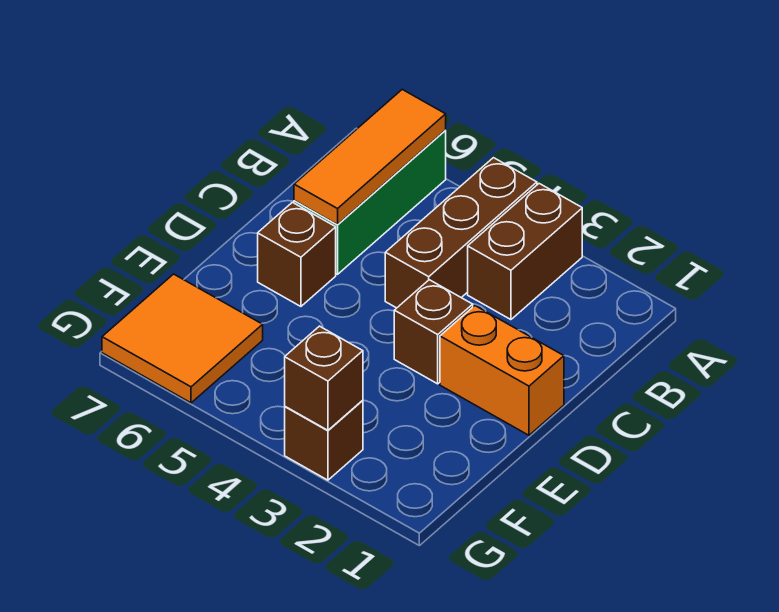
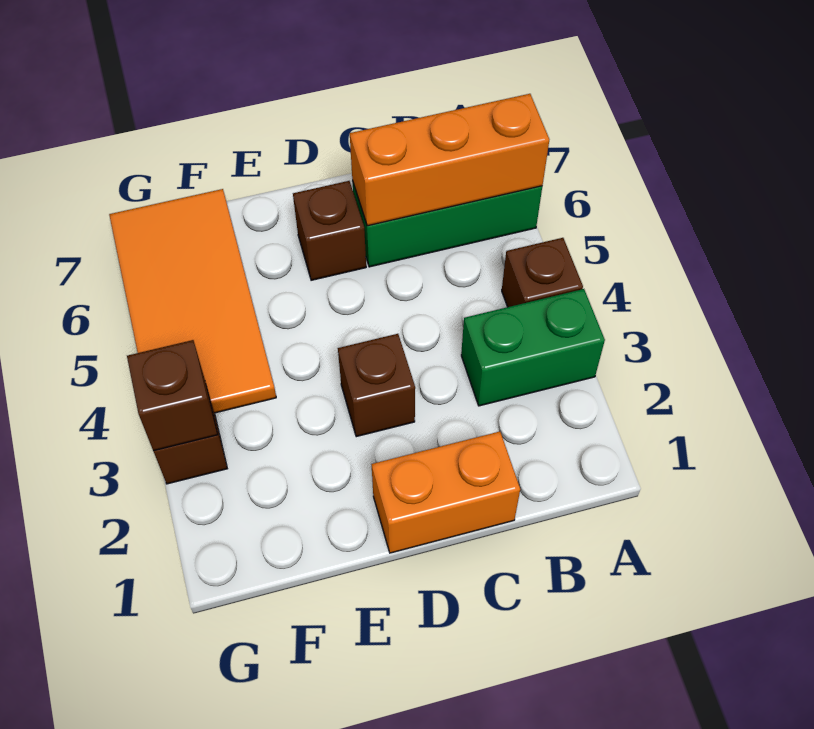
brown brick A3:B3 level 1 -> green brick A3:B3 level 1
brown brick A4:C4 level 1 -> brown brick A4 level 1
orange tile A6:C6 level 2 -> orange brick A6:C6 level 2
orange brick D1:D2 level 1 -> orange brick C1:D1 level 1
orange tile F6:G7 level 1 -> orange tile F4:G7 level 1

